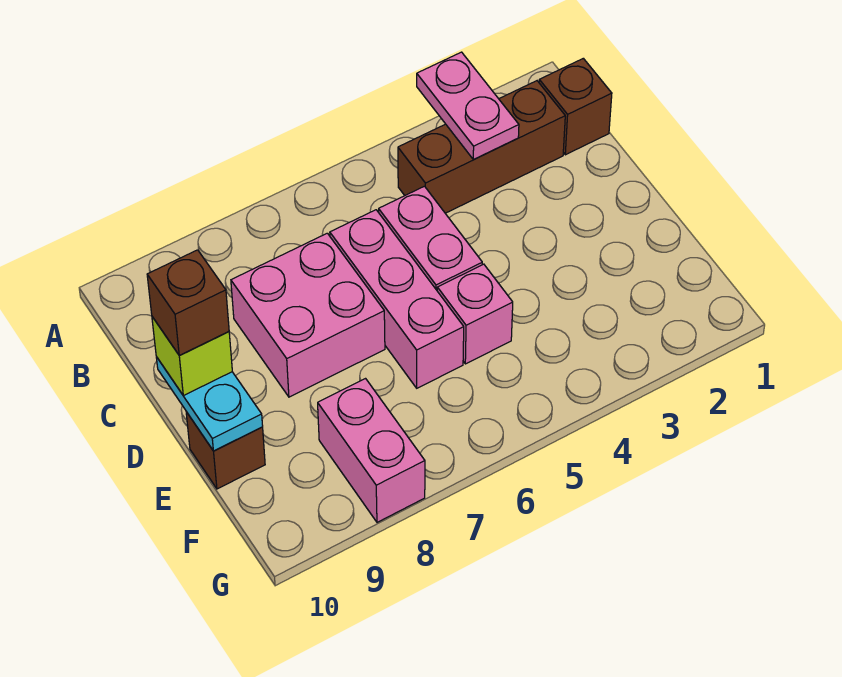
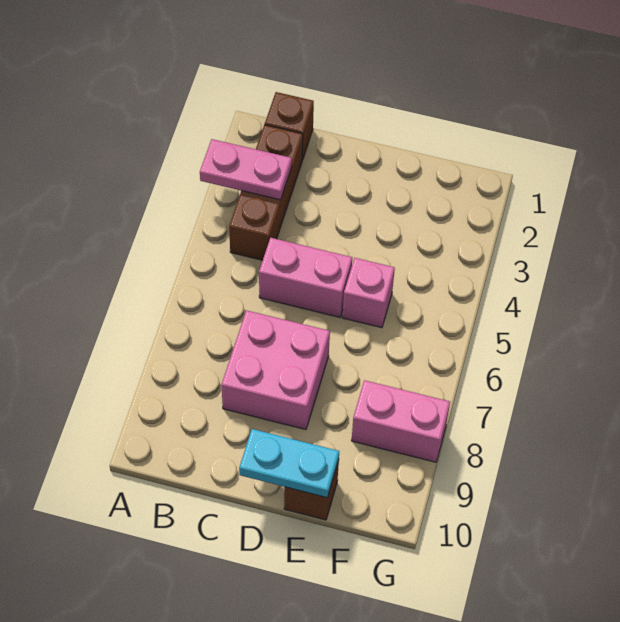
pink brick C6:E6 level 1 -> none
lime brick D10 level 3 -> none
brown brick D10 level 4 -> none

